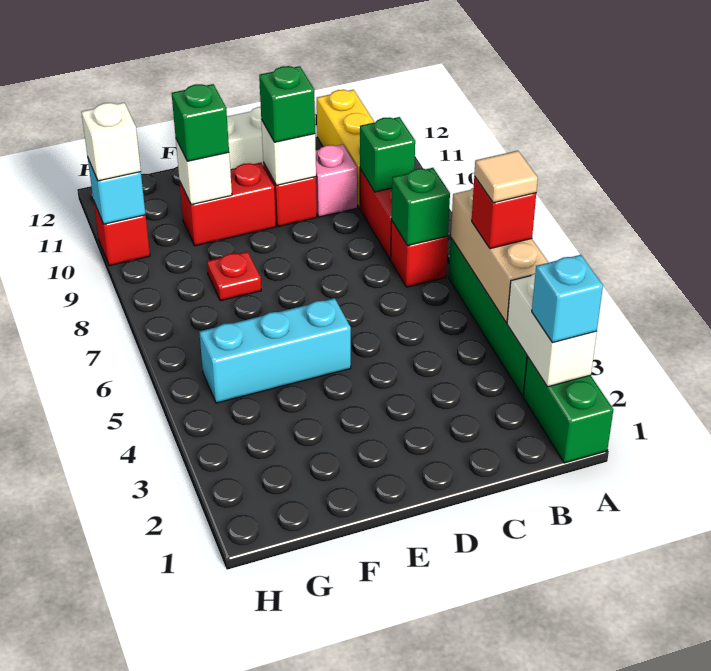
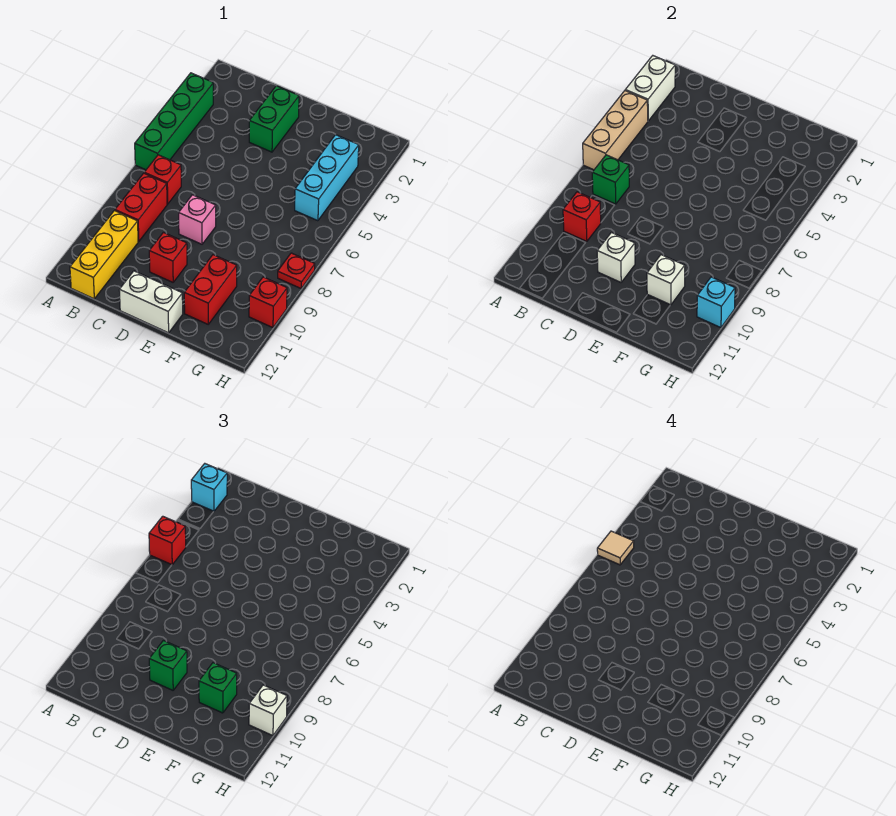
green brick A1:A2 level 1 -> green brick D2:D3 level 1
green brick B9 level 2 -> red brick B9 level 2
pink brick C10 level 1 -> pink brick D8 level 1
cyan brick E5:G5 level 1 -> cyan brick G3:G5 level 1
red brick E10:F10 level 1 -> red brick F10:F11 level 1
red plate F8 level 1 -> red plate H8 level 1

